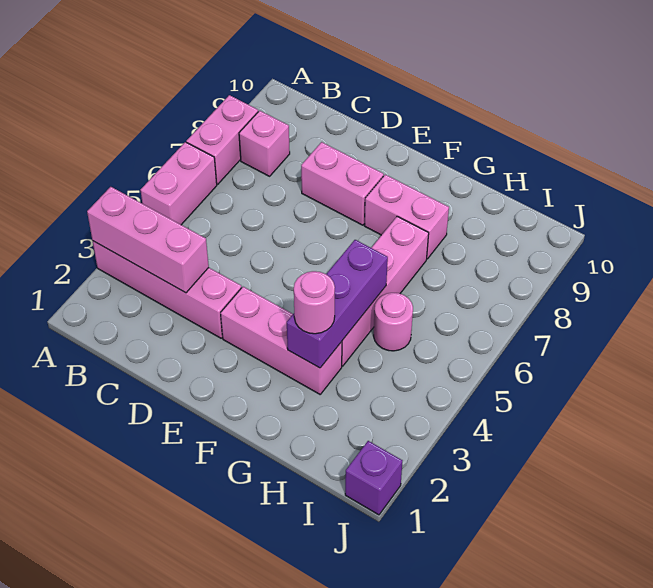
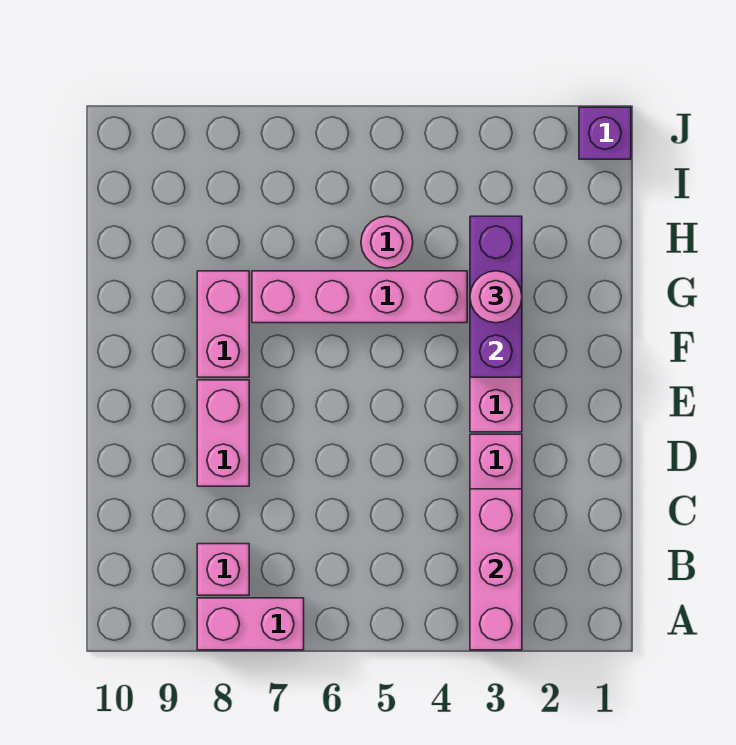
pink brick A5:A6 level 1 -> none
purple brick G3:G5 level 2 -> purple brick F3:H3 level 2

